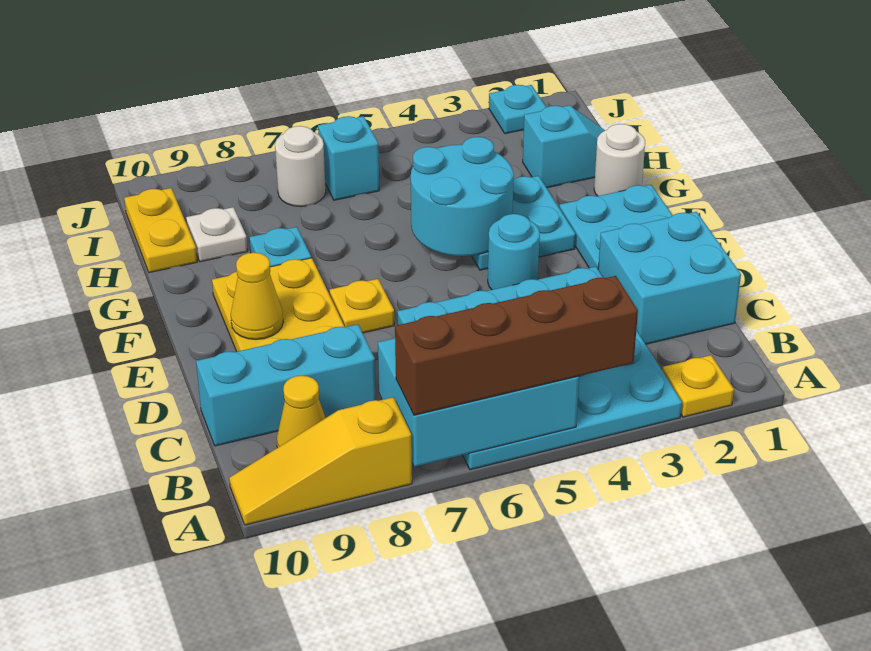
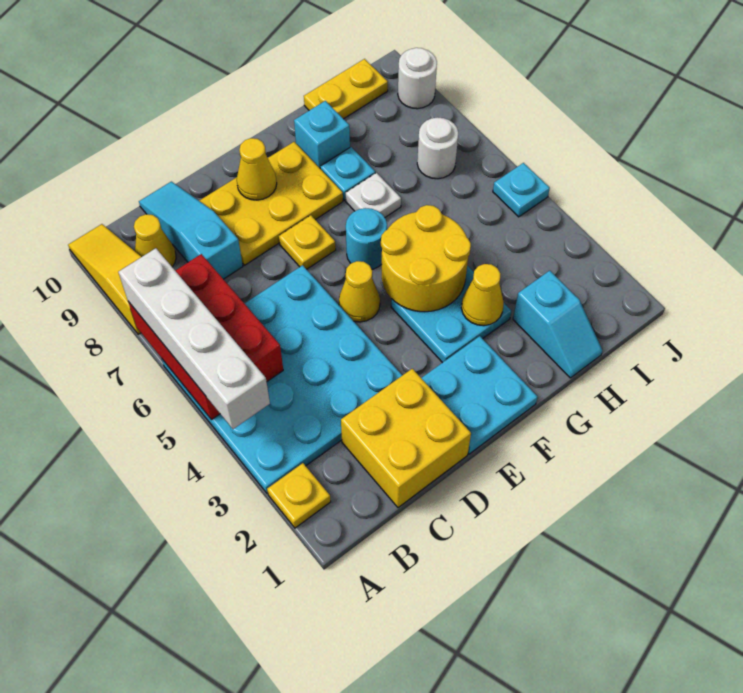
brown brick A4:A7 level 3 -> white brick A4:A7 level 3
cyan brick A5:B7 level 2 -> red brick A5:B7 level 2
cyan brick C1:D2 level 1 -> yellow brick C1:D2 level 1
cyan brick C8:C10 level 1 -> cyan slope C8:C10 level 1 top 8
cyan round brick E4 level 1 -> cyan round brick F6 level 1
none -> yellow cone E5 level 1
cyan round brick F4:G5 level 2 -> yellow round brick F4:G5 level 2
white round brick G1 level 1 -> white round brick J9 level 1
none -> yellow cone G3 level 2
white plate H9 level 1 -> white plate G7 level 1
cyan brick I6 level 1 -> cyan brick G9 level 1
cyan plate J2 level 1 -> cyan plate J5 level 1

